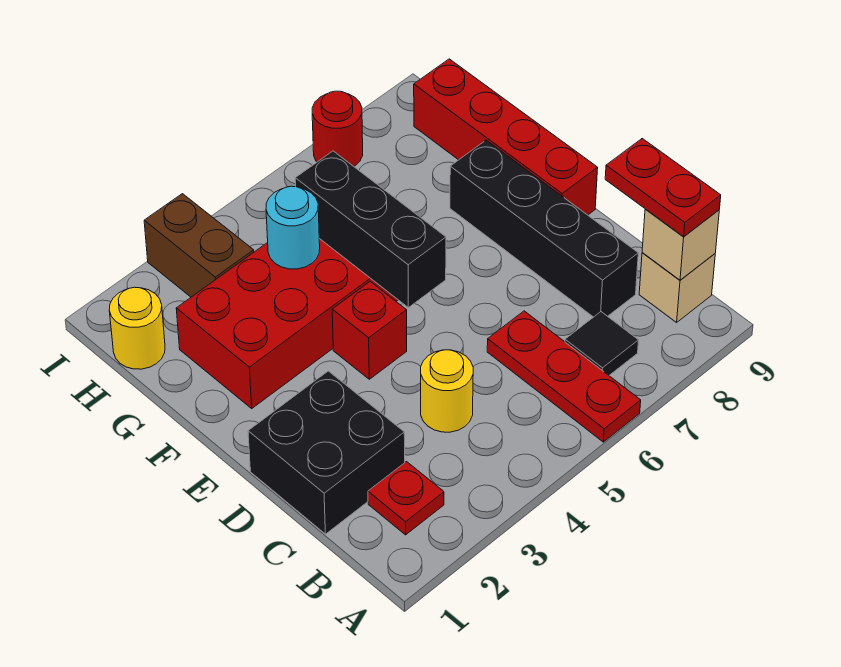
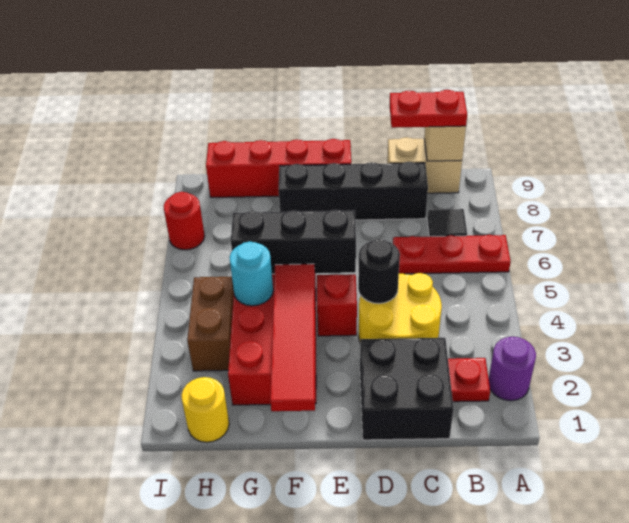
none -> purple round brick A2 level 1
tan brick B9 level 1 -> tan brick B9:C9 level 1
yellow round brick C4 level 1 -> yellow round brick C3:D4 level 1
none -> black round brick D4 level 2
none -> red tile F1:F4 level 2
brown brick H3:I3 level 1 -> brown brick H3:H4 level 1

